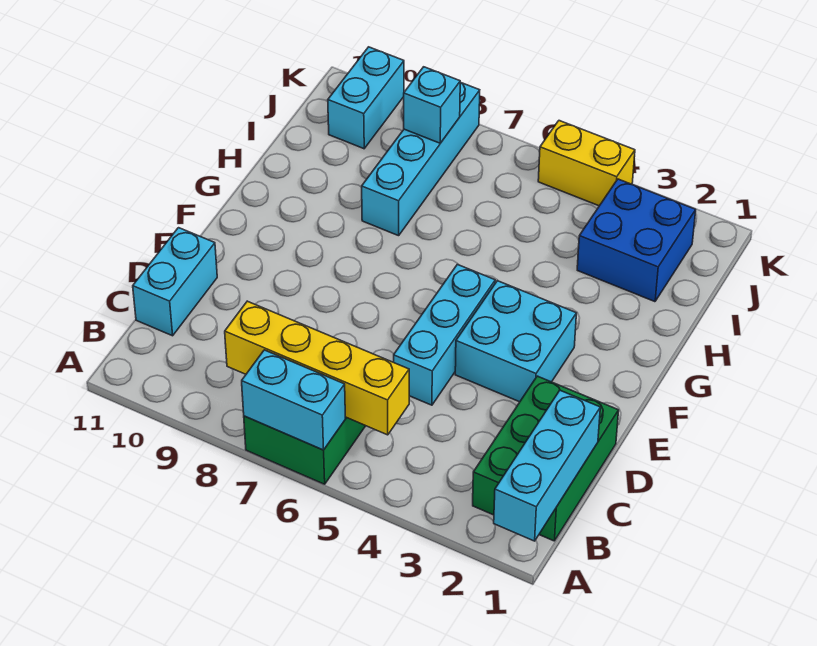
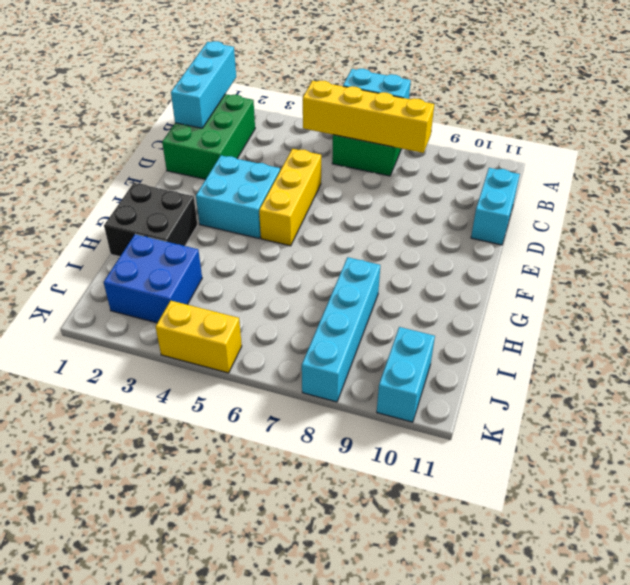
cyan brick D5:F5 level 1 -> yellow brick D5:F5 level 1
none -> black brick G1:H2 level 1
cyan brick J8 level 2 -> none

